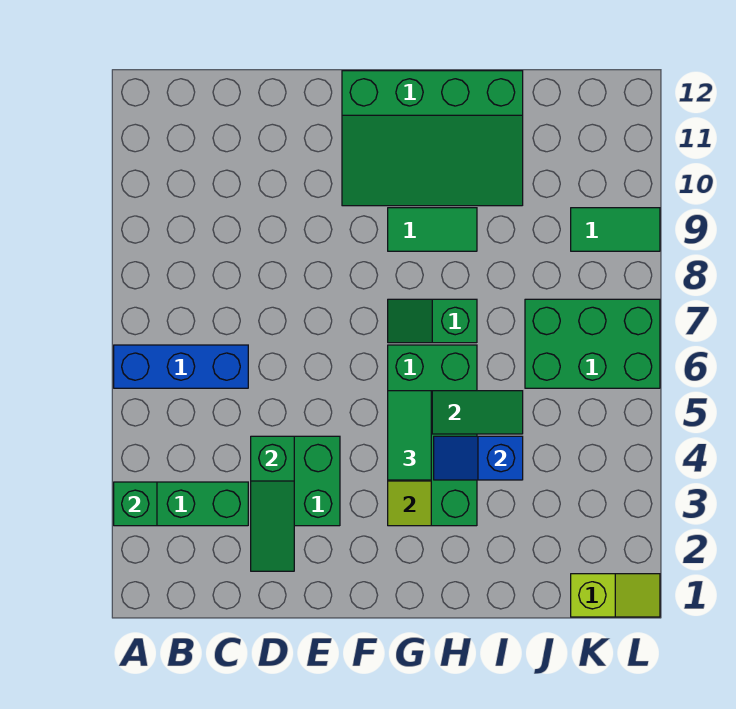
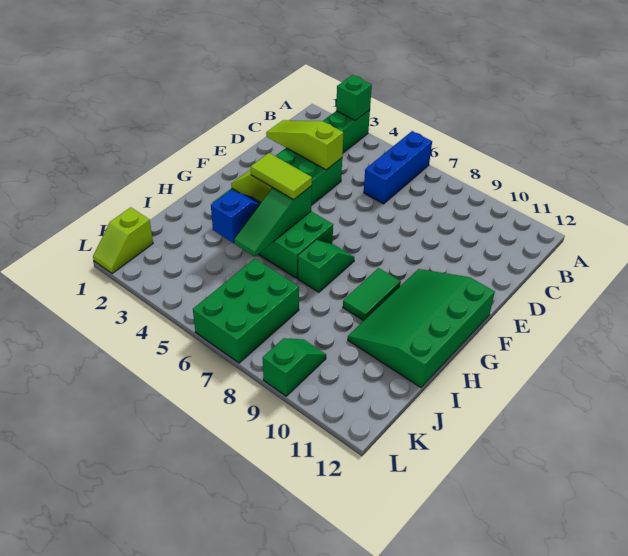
green slope D2:D4 level 2 top 4 -> lime slope D2:D4 level 2 top 4
green tile G4:G5 level 3 -> lime tile G4:G5 level 3
green tile K9:L9 level 1 -> green slope K9:L9 level 1 top L

